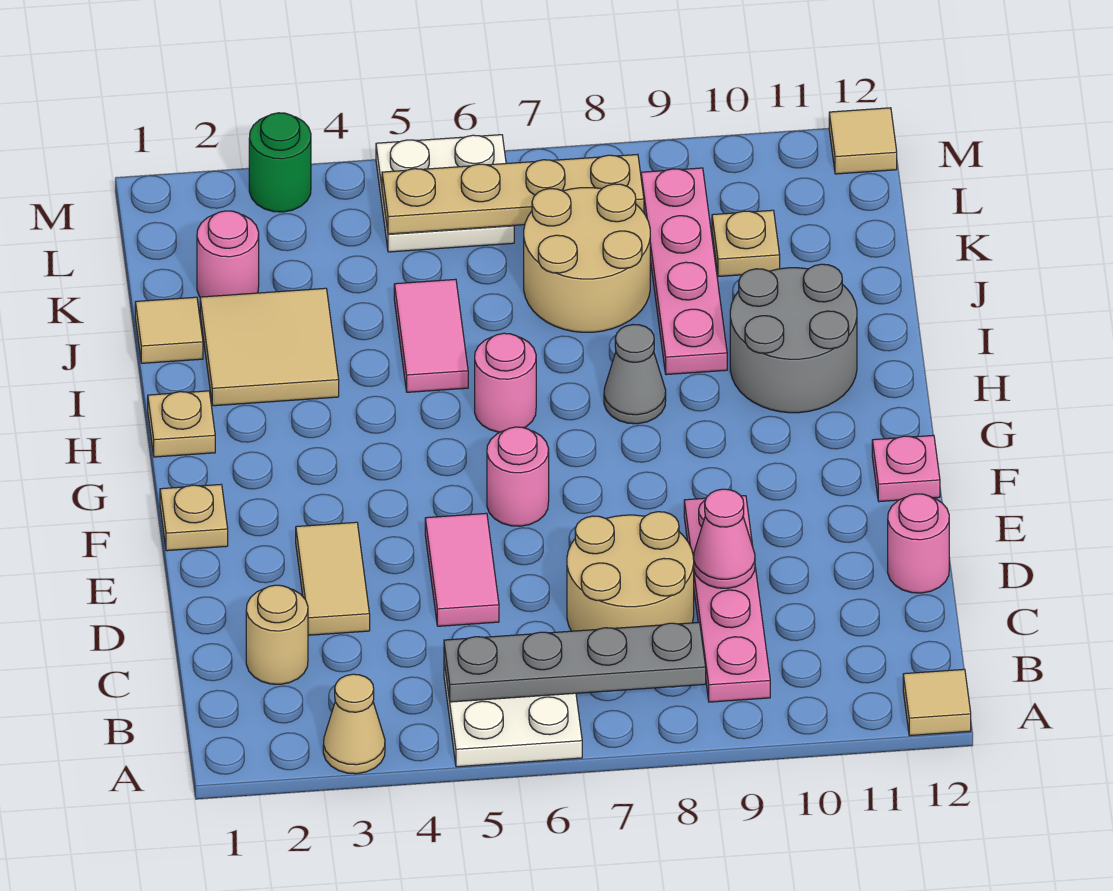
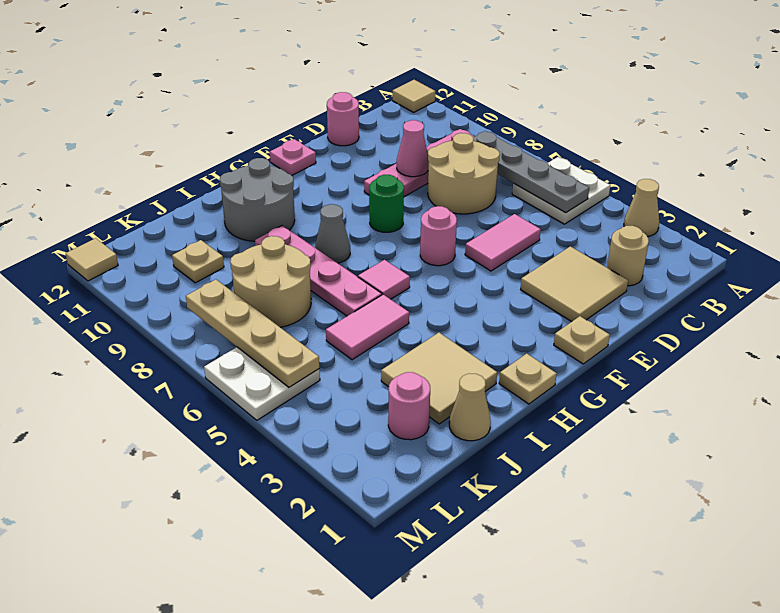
tan tile D3:E3 level 1 -> tan tile D2:E3 level 1
pink round brick H6 level 1 -> pink tile H6 level 1
pink plate I9:L9 level 1 -> pink plate I6:I9 level 1
tan tile J1 level 1 -> tan cone J1 level 1
green round brick M3 level 1 -> green round brick F8 level 1

